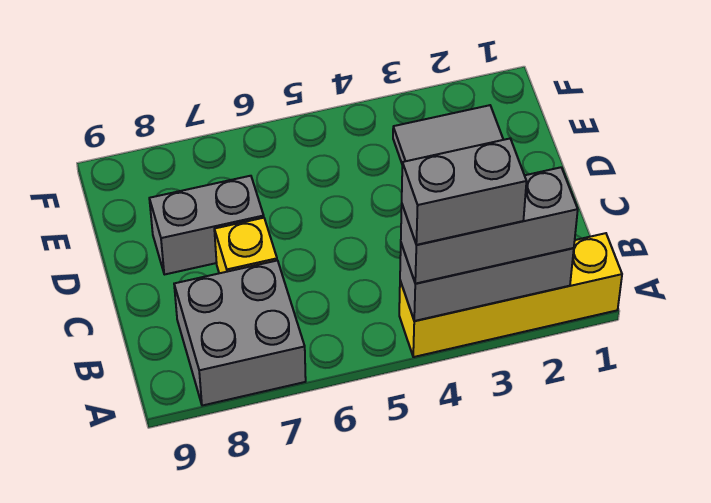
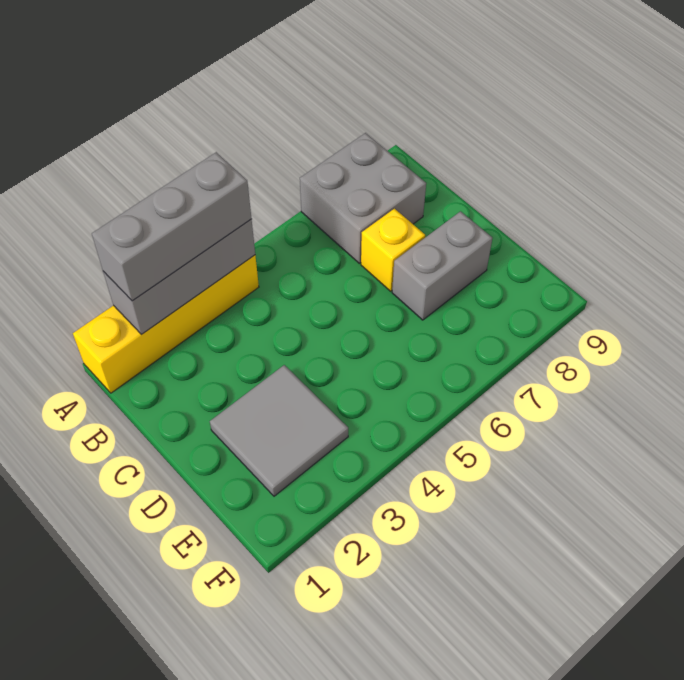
grey brick A3:A4 level 4 -> none

